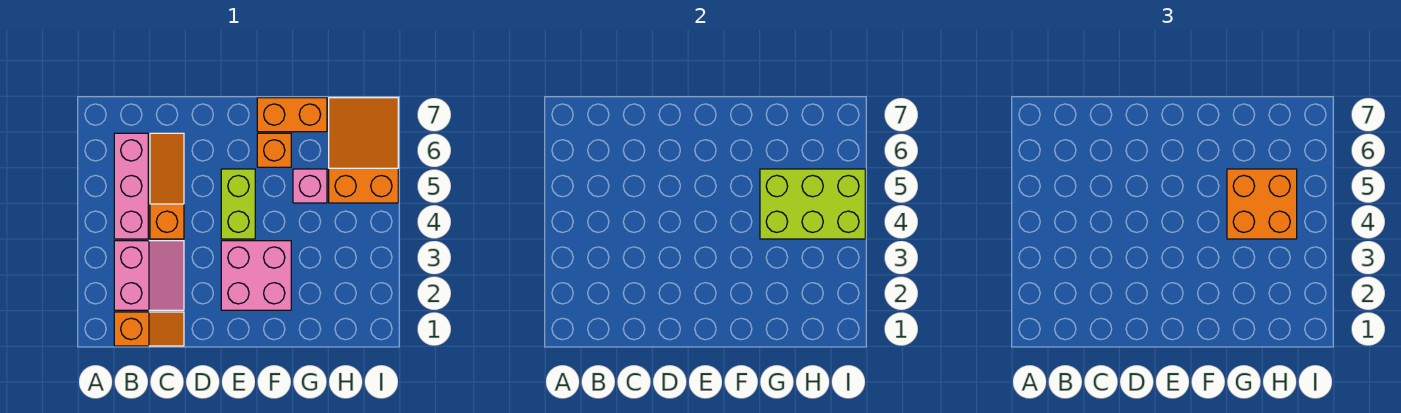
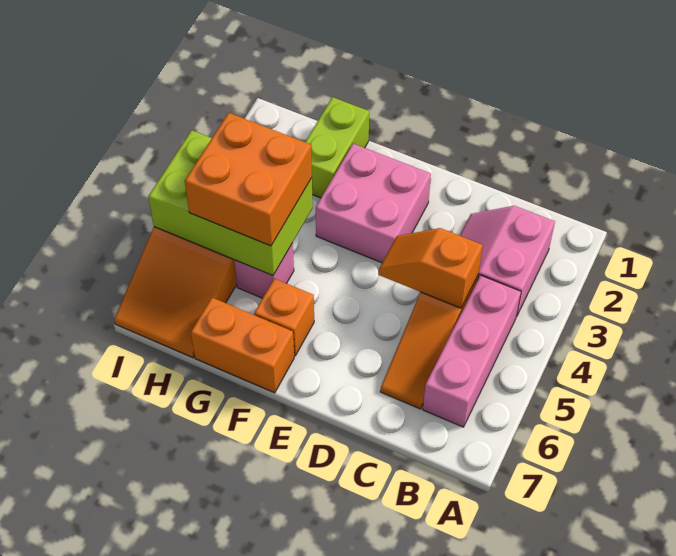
orange slope B1:C1 level 1 top B -> orange slope C4:D4 level 2 top C
lime brick E4:E5 level 1 -> lime brick G1:G2 level 1

